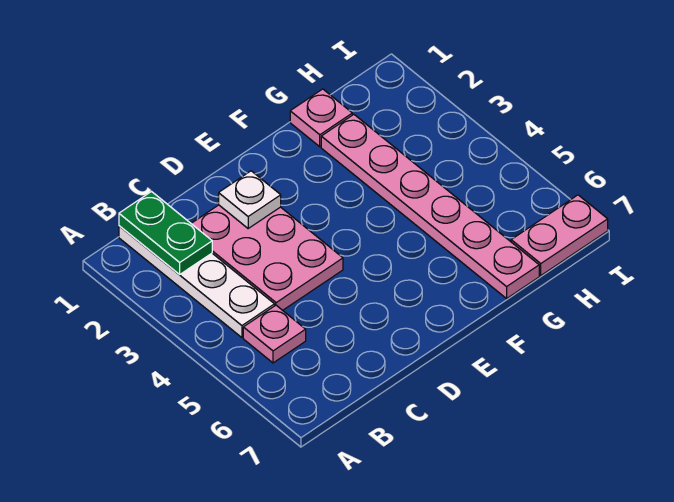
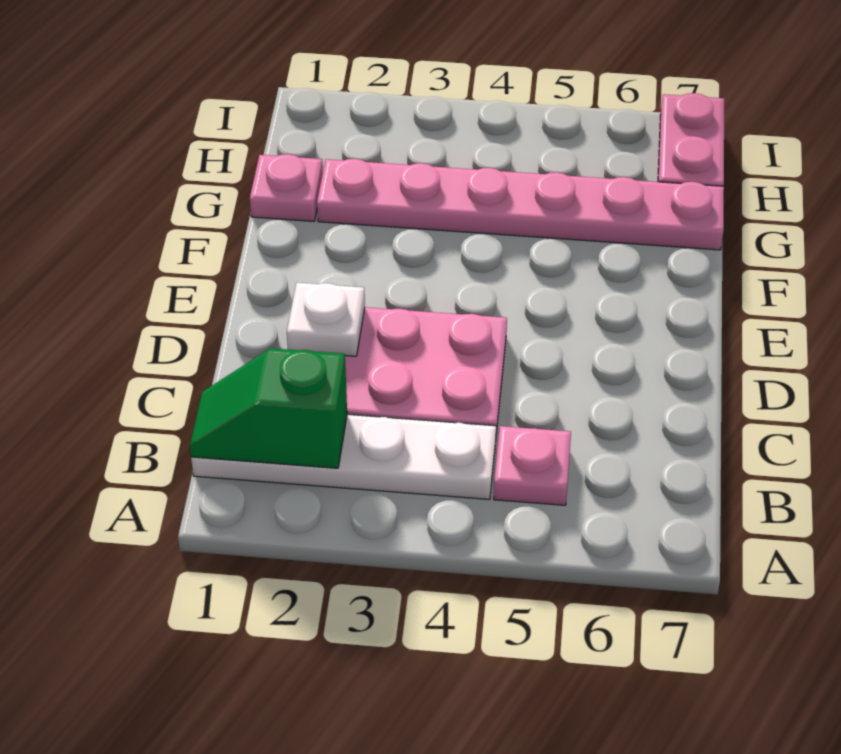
green plate B1:B2 level 2 -> green slope B1:B2 level 2 top 2

